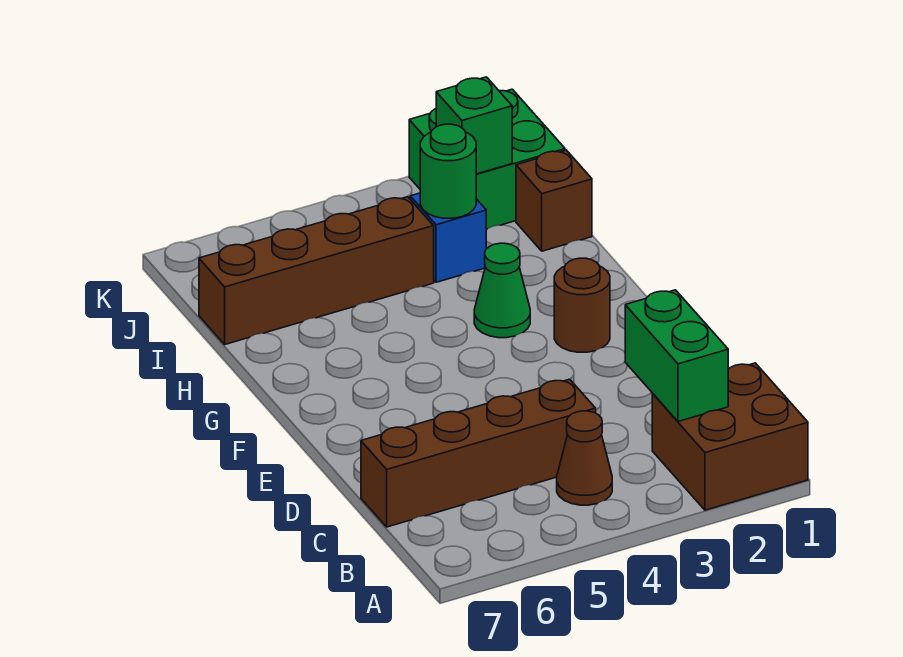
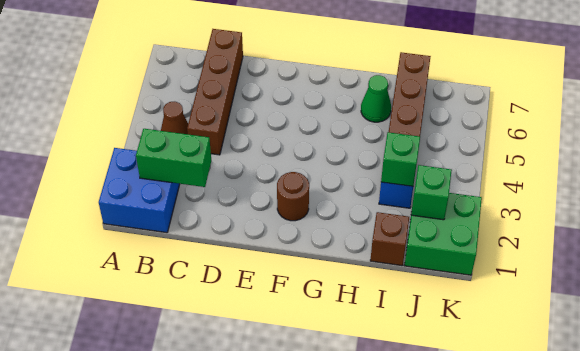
brown brick A1:B2 level 1 -> blue brick A1:B2 level 1
green cone G3 level 1 -> green cone H6 level 1
green round brick I3 level 2 -> green brick I3 level 2

